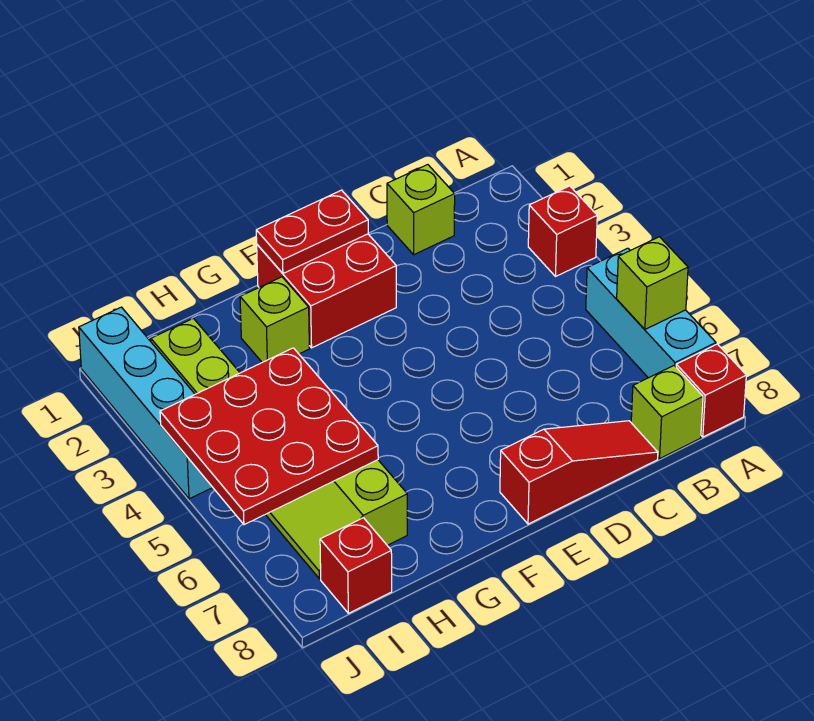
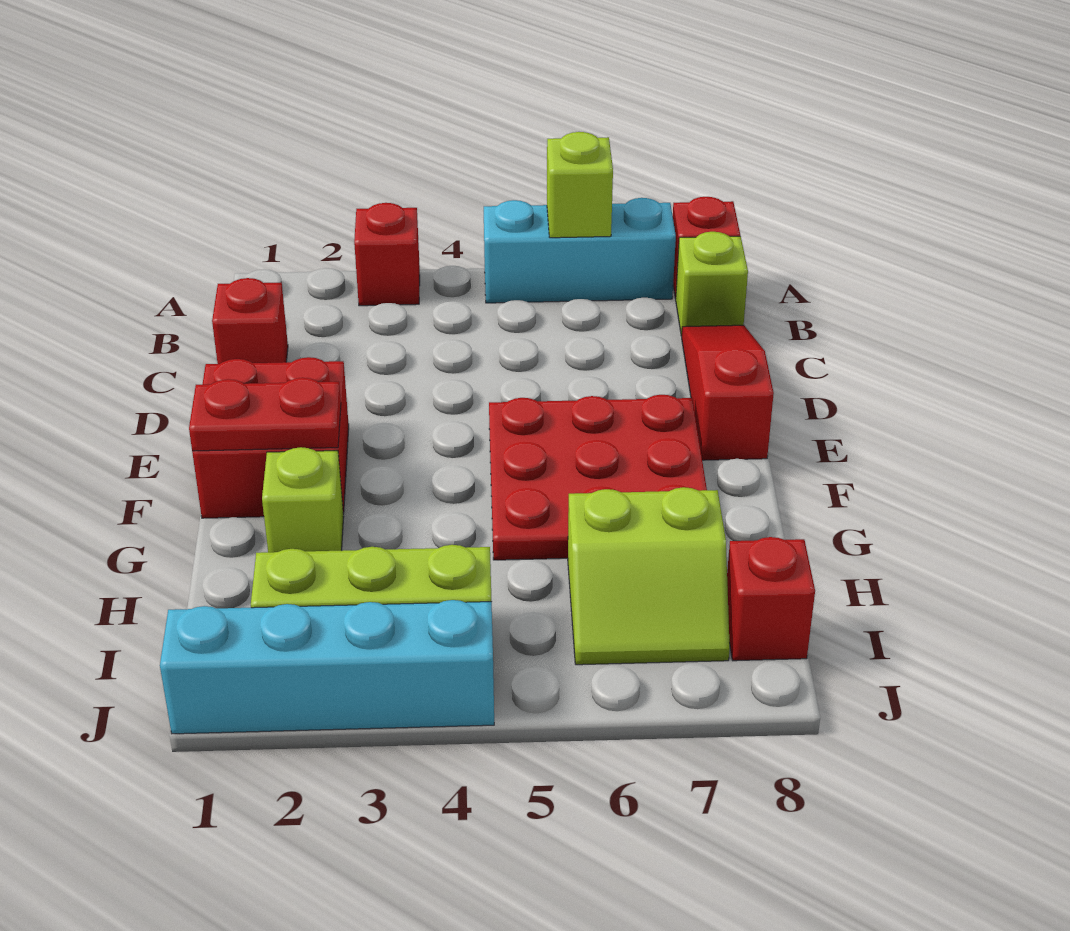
lime brick C1 level 1 -> red brick C1 level 1
red plate E1:F1 level 2 -> red plate F1:F2 level 2
red plate H4:J6 level 2 -> red plate E5:G7 level 1

